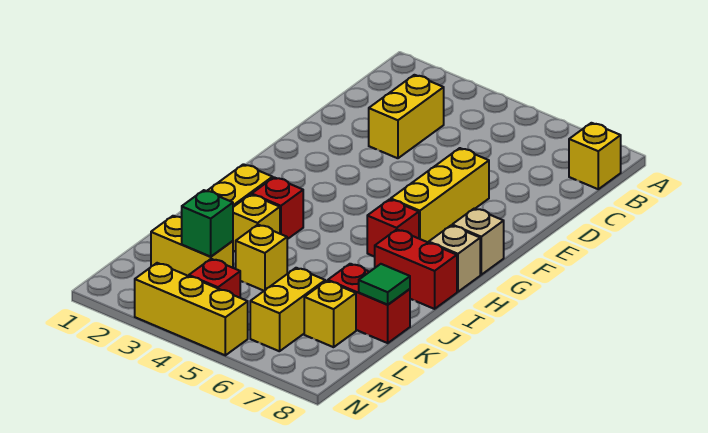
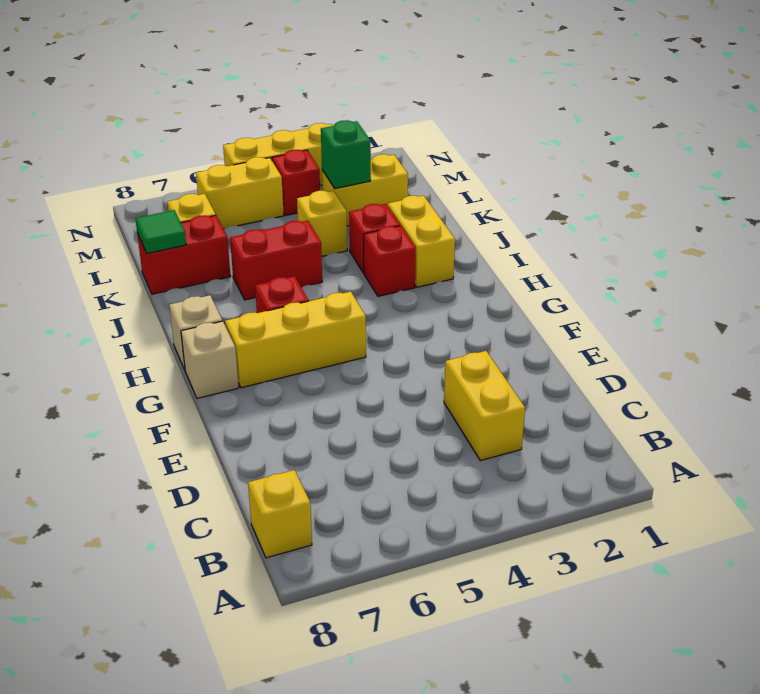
yellow brick E6:G6 level 1 -> yellow brick G5:G7 level 1
red brick I7:I8 level 1 -> red brick J5:J6 level 1
yellow brick J3 level 1 -> red brick J3 level 1
yellow brick L6:M6 level 1 -> yellow brick M5:M6 level 1

